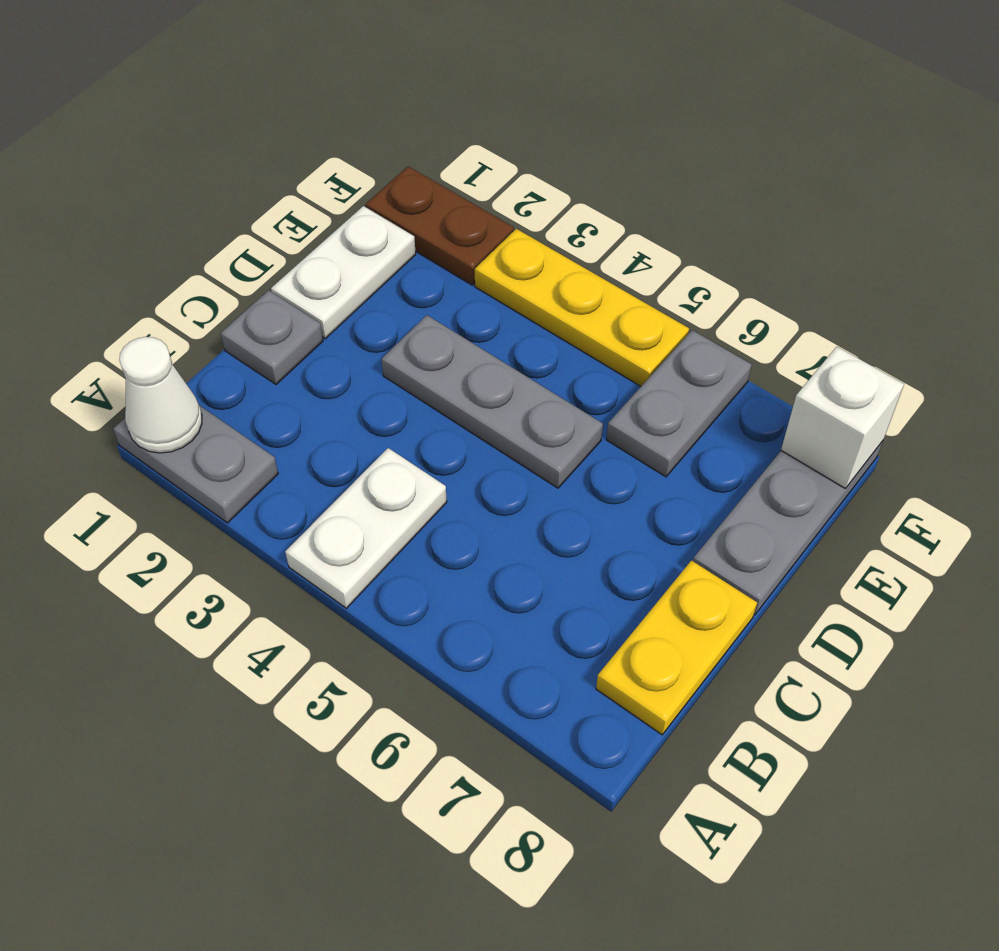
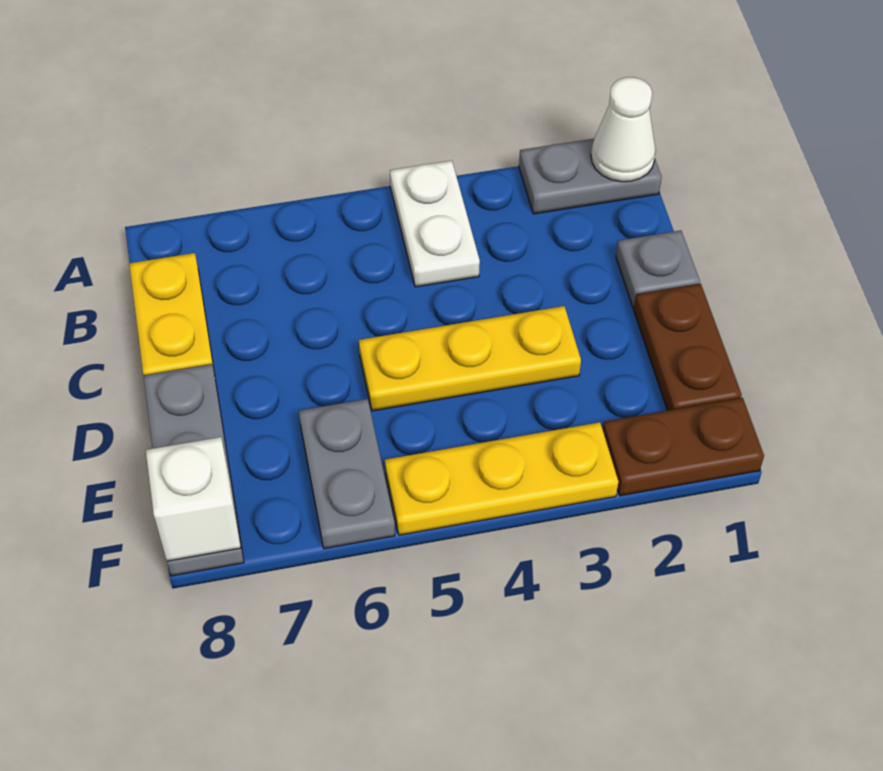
white plate D1:E1 level 1 -> brown plate D1:E1 level 1
grey plate D3:D5 level 1 -> yellow plate D3:D5 level 1

